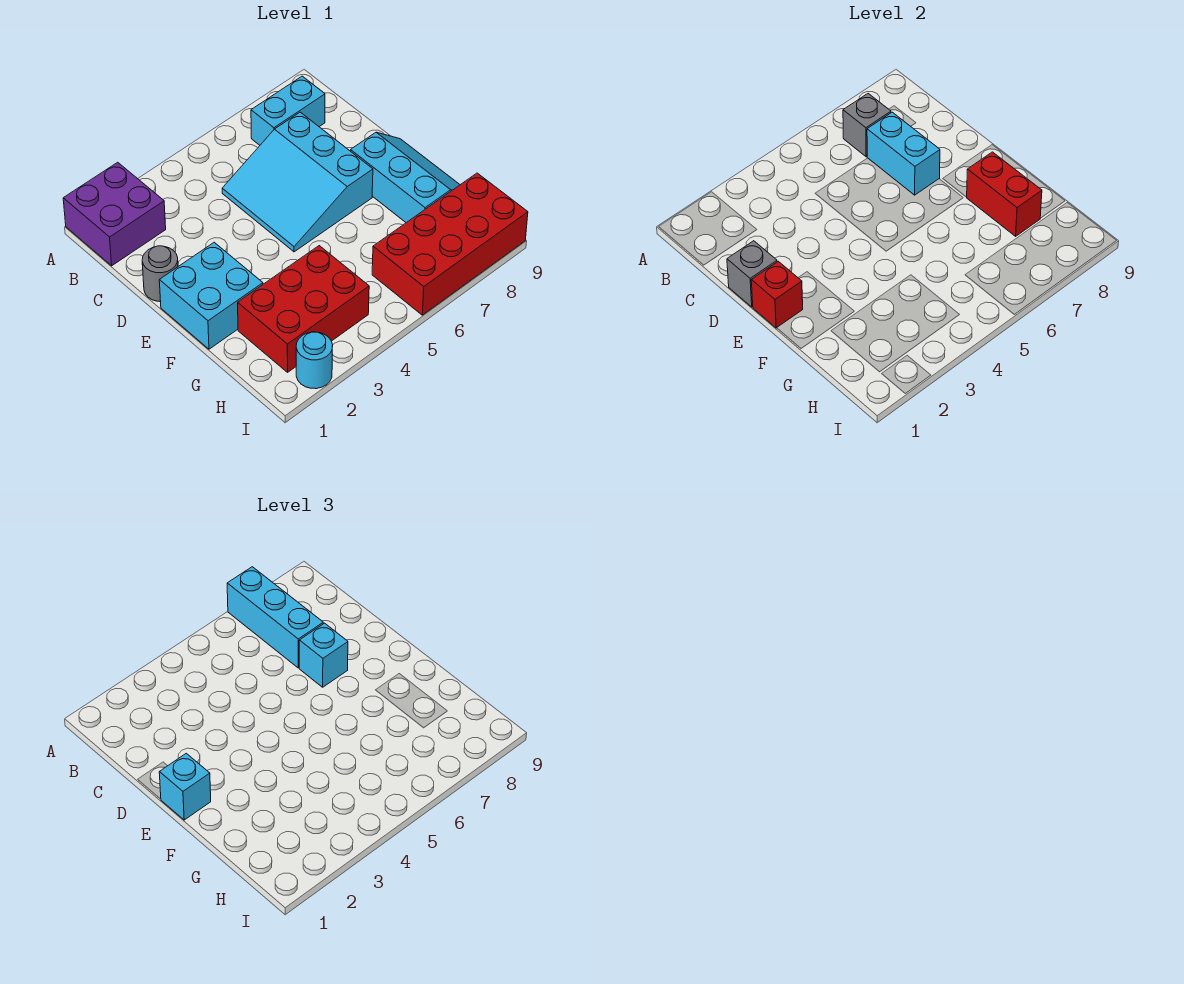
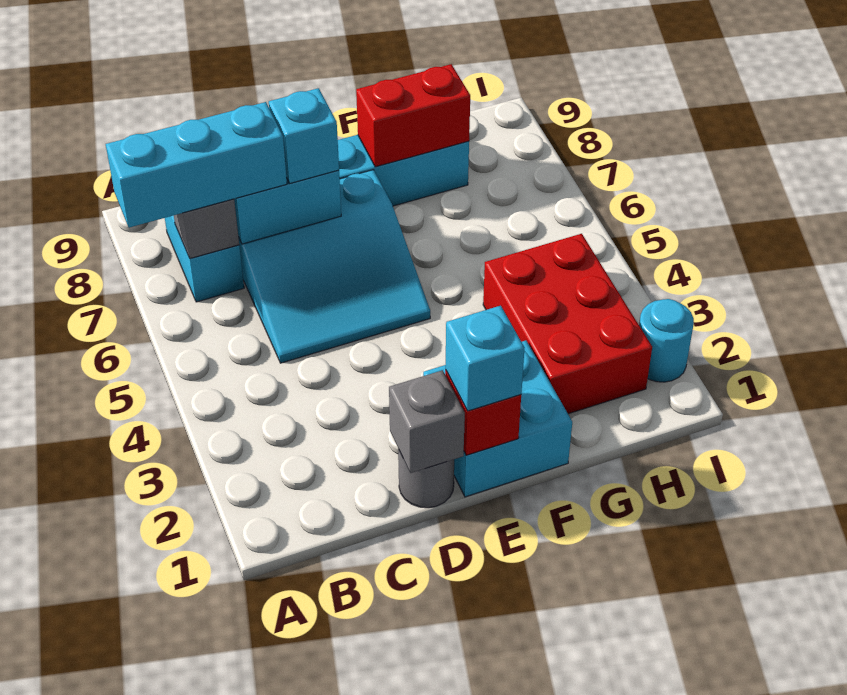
purple brick A1:B2 level 1 -> none
red brick H6:I9 level 1 -> none

